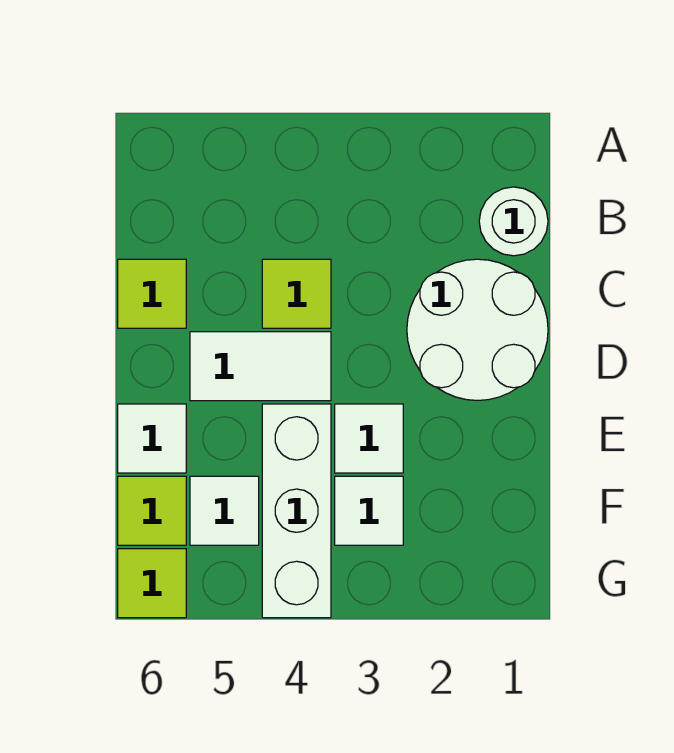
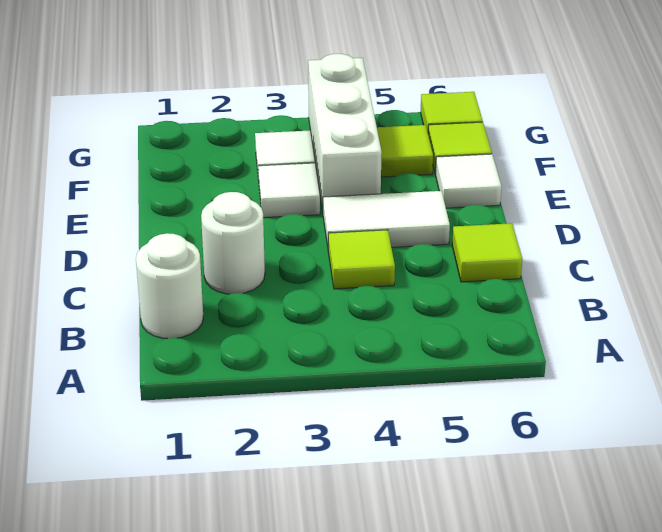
white round brick C1:D2 level 1 -> white round brick C2 level 1
white tile F5 level 1 -> lime tile F5 level 1

